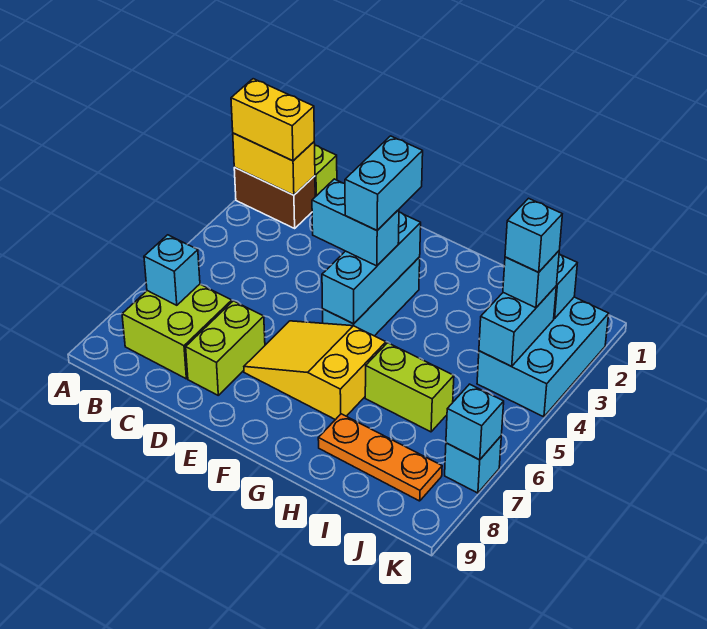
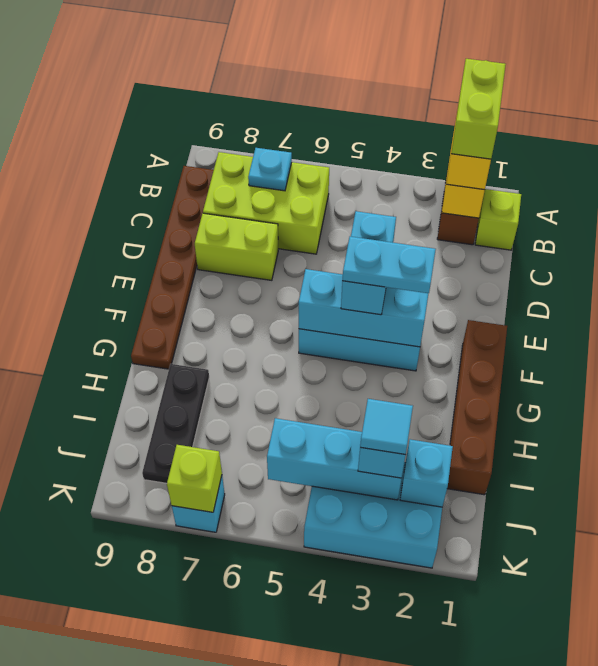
lime brick B7:C8 level 1 -> lime brick B6:C8 level 1
cyan brick B7 level 2 -> cyan plate B7 level 2
none -> brown plate B9:G9 level 1
yellow slope E6:G7 level 1 top G -> none
none -> brown brick F1:I1 level 1
cyan brick F3:F4 level 4 -> cyan plate F3:F4 level 4
lime brick H6:I6 level 1 -> lime brick A2:B2 level 4
orange plate H8:J8 level 1 -> black plate H8:J8 level 1
cyan brick J3:J4 level 2 -> cyan brick J3:J5 level 2
cyan brick J3 level 4 -> cyan tile J3 level 4
cyan brick K7 level 2 -> lime brick K7 level 2

